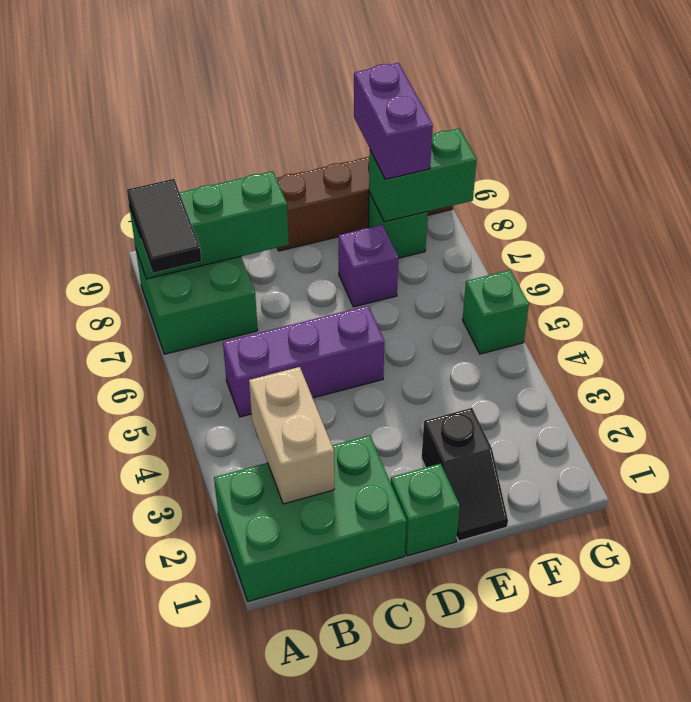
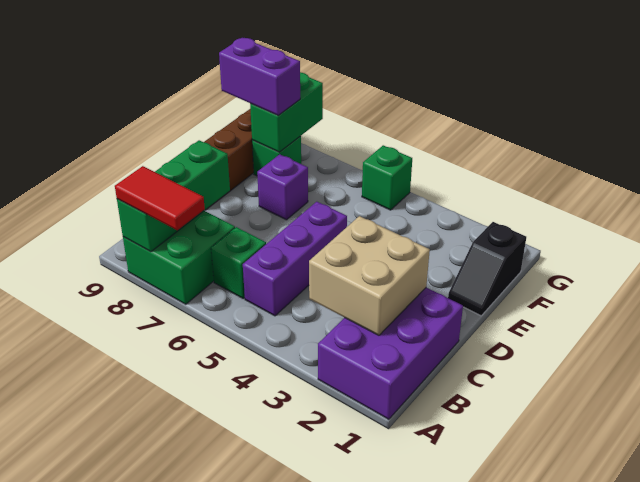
green brick A1:C2 level 1 -> purple brick A1:C2 level 1
black tile A7:A8 level 3 -> red tile A7:A8 level 3
tan brick B2:B3 level 2 -> tan brick B2:C3 level 2
green brick D1 level 1 -> green brick B6 level 1
black slope E1:E2 level 1 top 2 -> black slope E1:F1 level 1 top F

